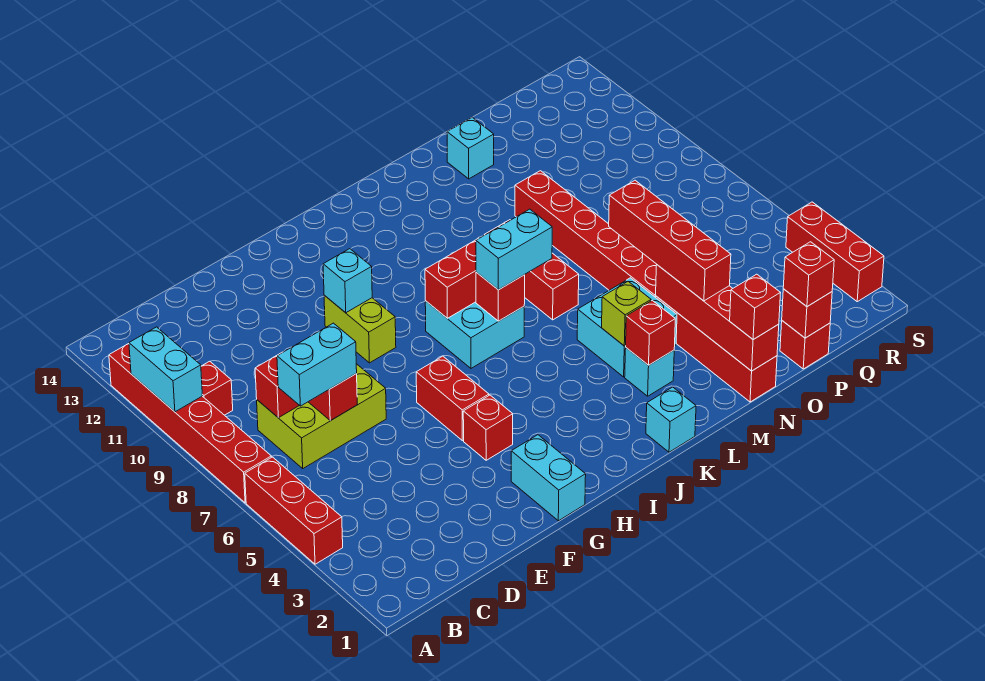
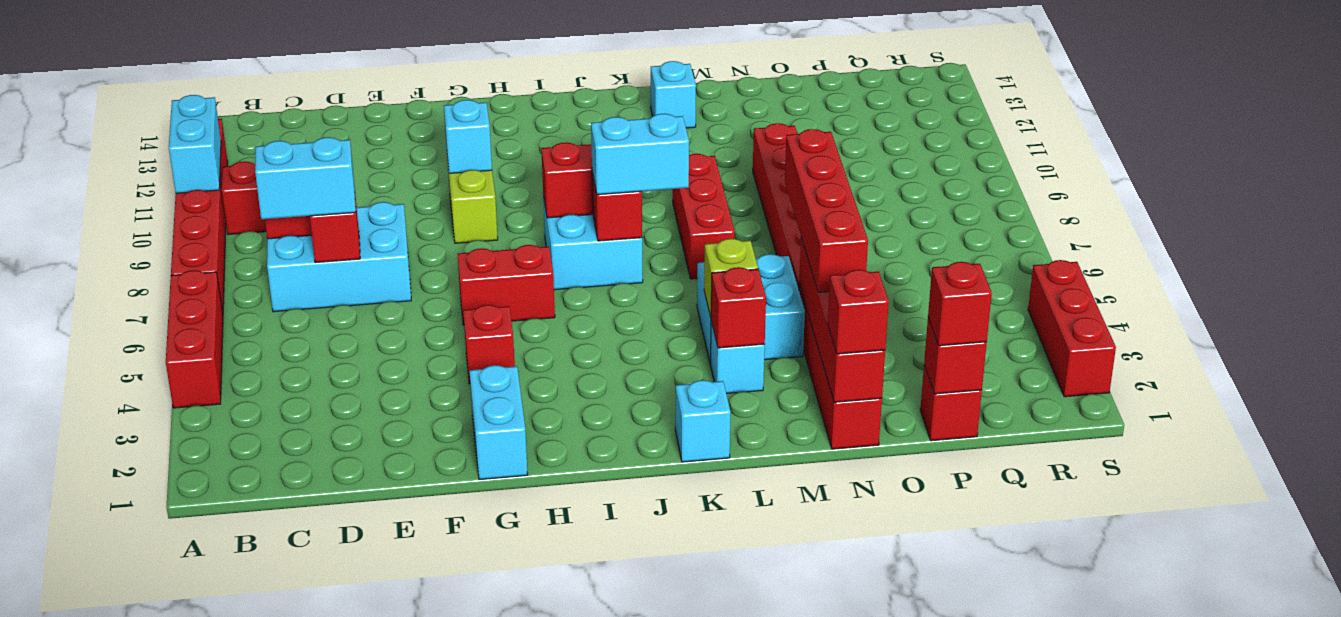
lime brick C7:E8 level 1 -> cyan brick C7:E8 level 1
red brick G5:G6 level 1 -> red brick G6:H6 level 1
cyan brick N13 level 1 -> cyan brick L13 level 1

